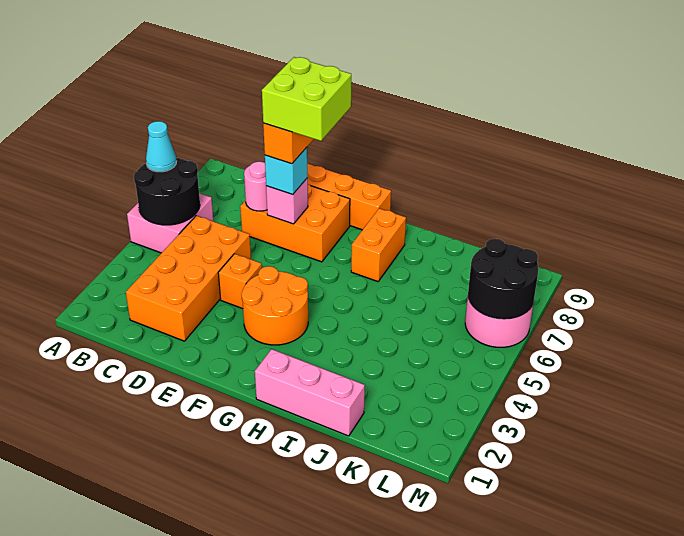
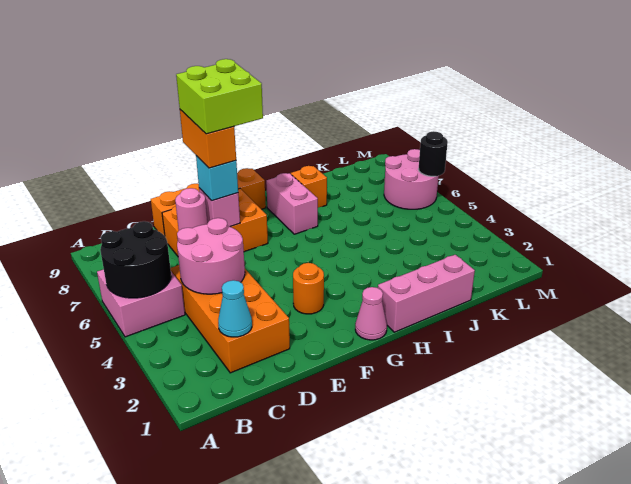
cyan cone A6 level 3 -> cyan cone C2 level 2
none -> pink round brick C4:D5 level 2
orange brick E4 level 1 -> orange brick I8 level 1
orange round brick F3:G4 level 1 -> orange round brick F3 level 1
none -> pink cone G1 level 1
orange brick H7:H8 level 1 -> pink brick H7:H8 level 1
black round brick L6:M7 level 2 -> black round brick M6 level 2

